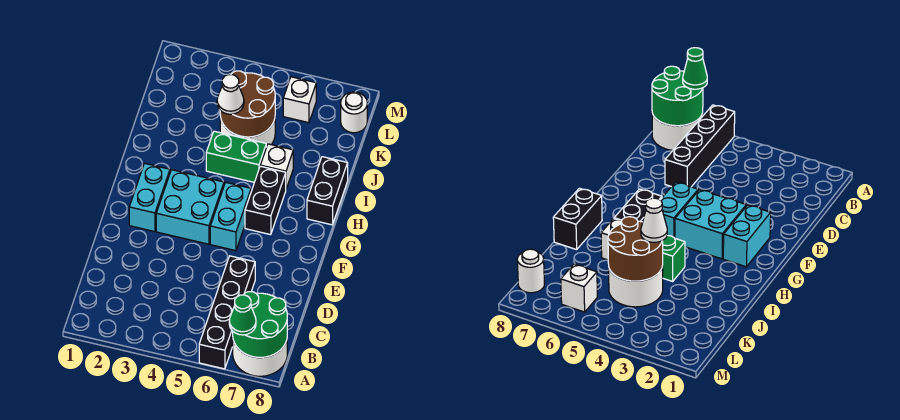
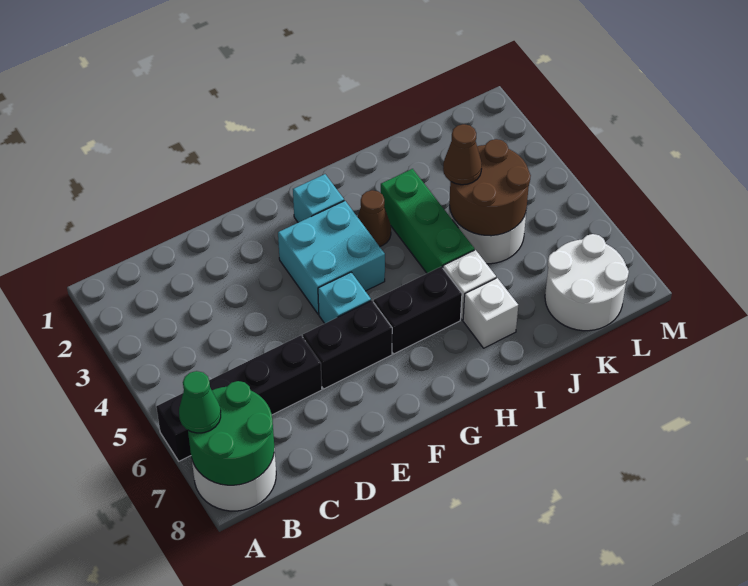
cyan brick F2:G2 level 1 -> cyan brick G2 level 1
cyan brick F5:G5 level 1 -> cyan brick F5 level 1
none -> brown cone H3 level 1
black brick H8:I8 level 1 -> black brick E6:F6 level 1
green brick I4:I5 level 1 -> green brick I3:I5 level 1
white cone J4 level 3 -> brown cone J4 level 3
white brick L6 level 1 -> white brick I7 level 1
white round brick L8 level 1 -> white round brick K7:L8 level 1

